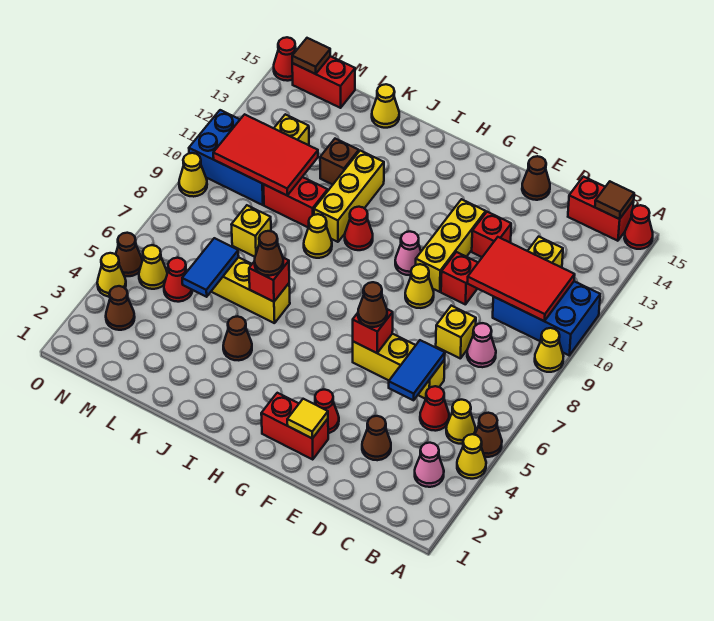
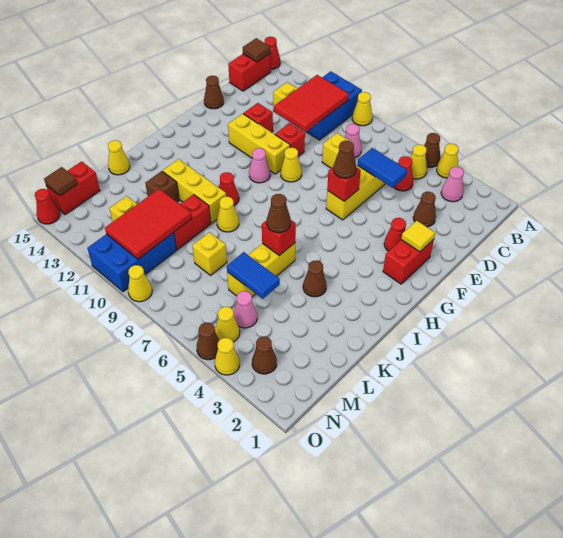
red cone M5 level 1 -> pink cone M5 level 1

